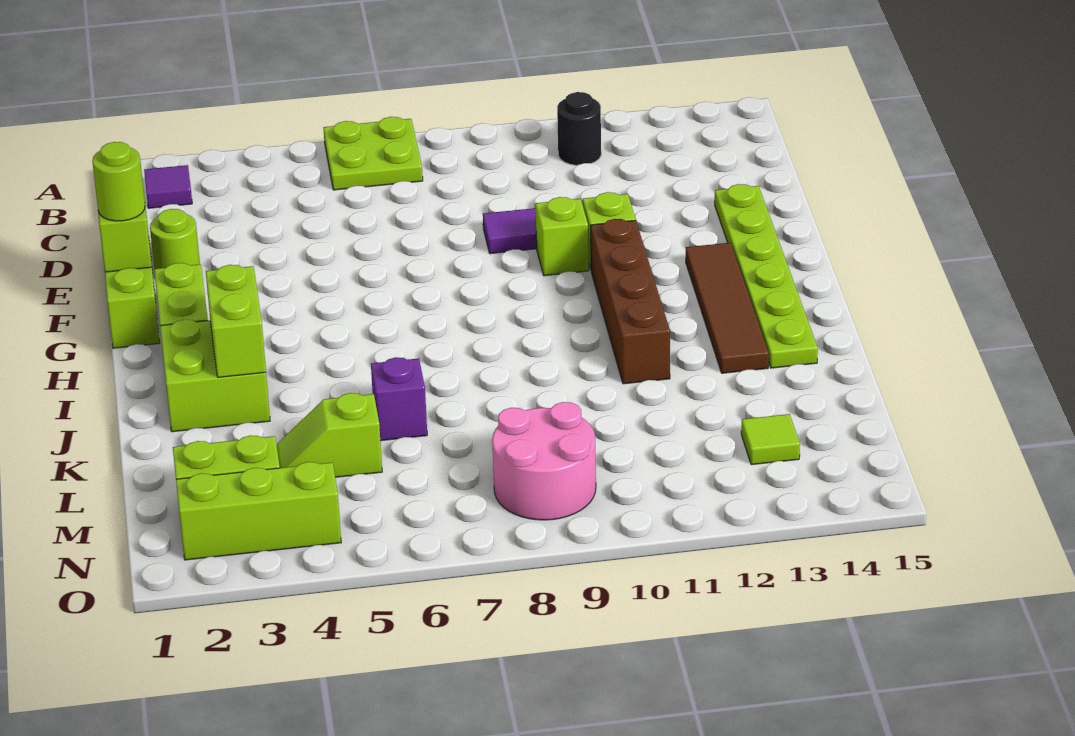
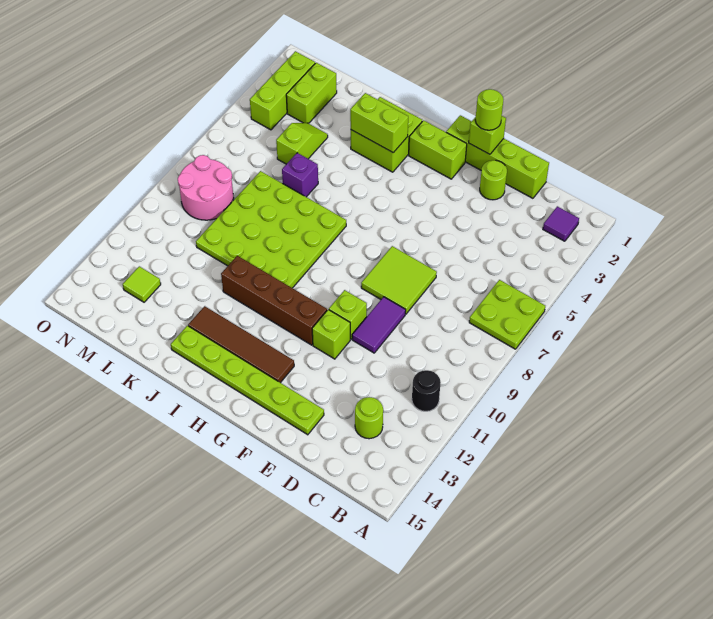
none -> lime round brick C13 level 1
none -> lime tile E7:F8 level 1
none -> lime plate I7:L10 level 1

